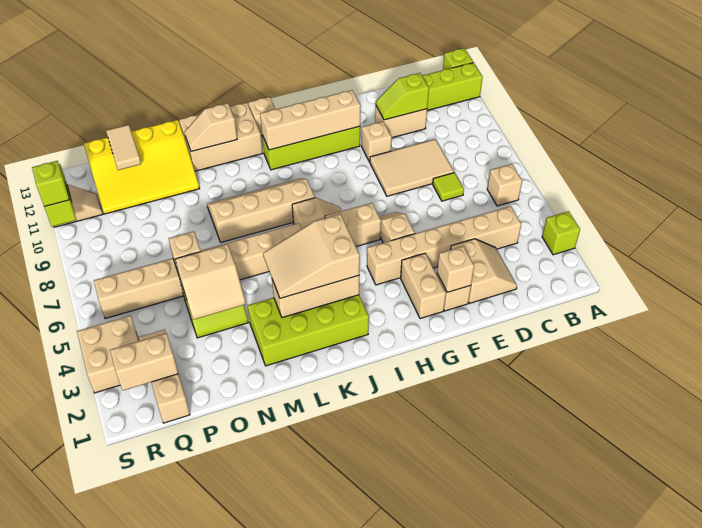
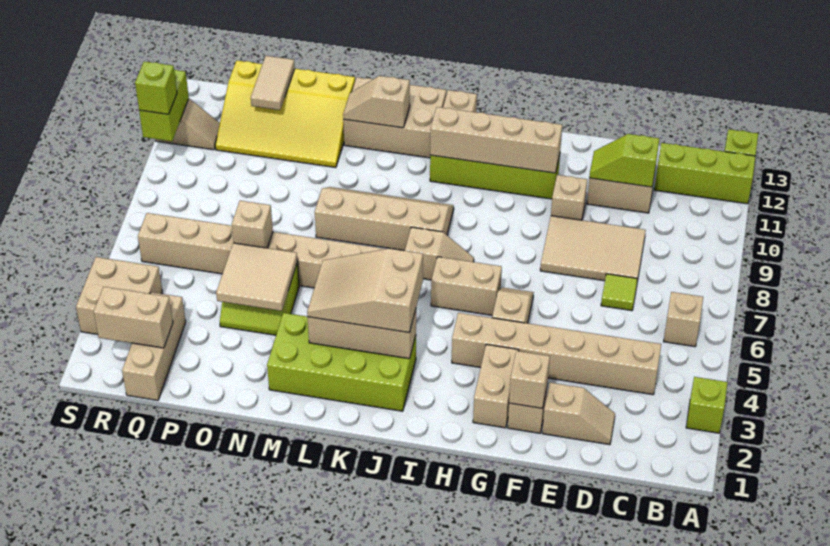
tan slope D2:E3 level 1 top E -> tan slope D2:E2 level 1 top E
tan slope N4:O5 level 2 top 5 -> tan tile N4:O5 level 2

